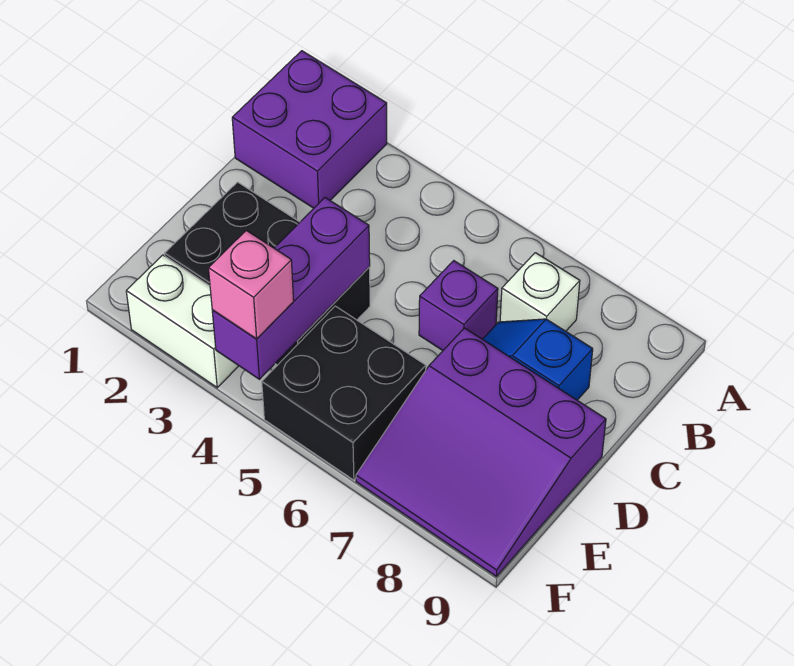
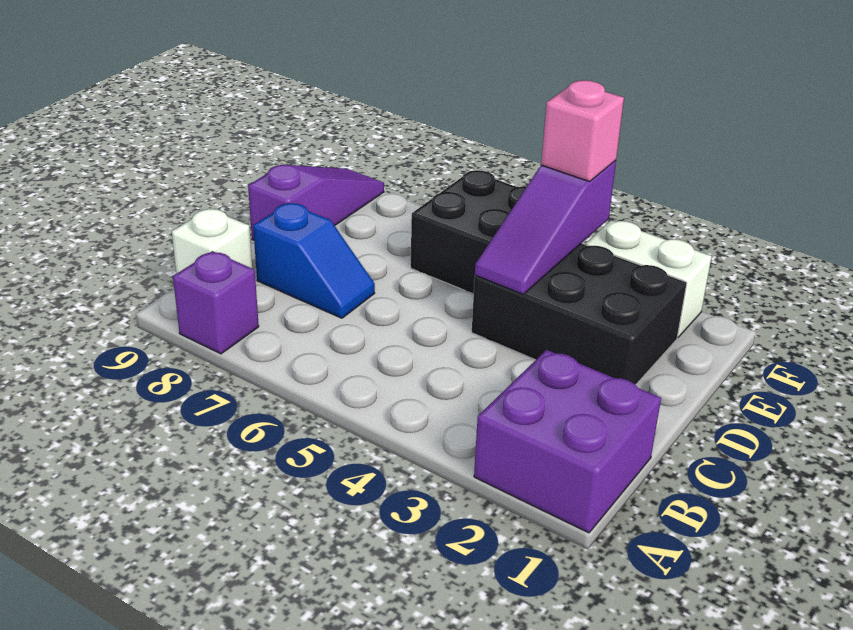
white brick B7 level 1 -> white brick B9 level 1
purple brick C6 level 1 -> purple brick A8 level 1
purple brick D4:F4 level 2 -> purple slope D4:F4 level 2 top F
purple slope D7:F9 level 1 top D -> purple slope D9:F9 level 1 top D

